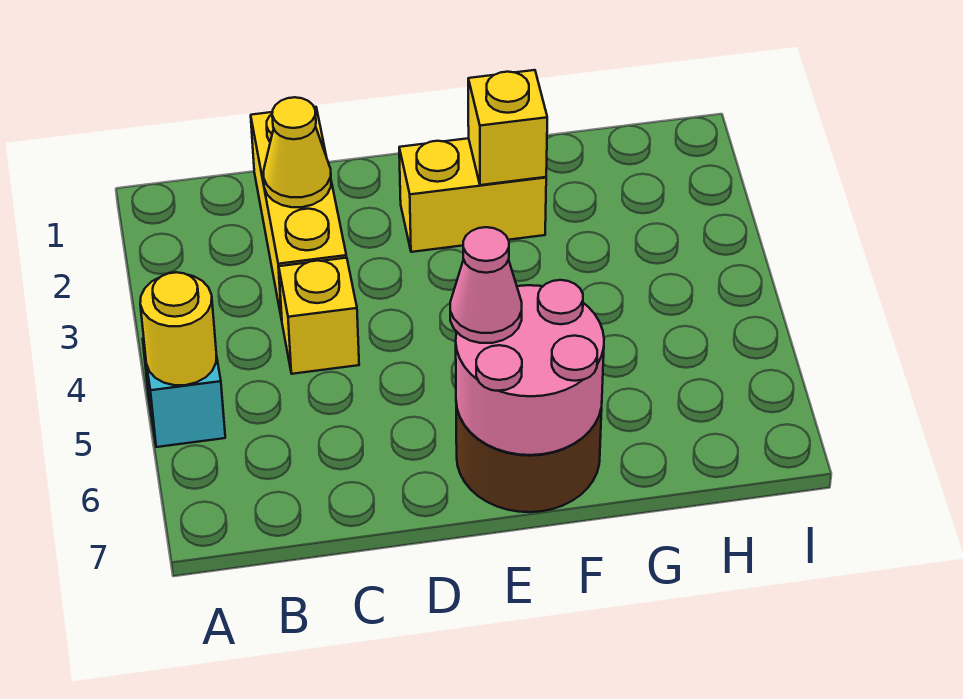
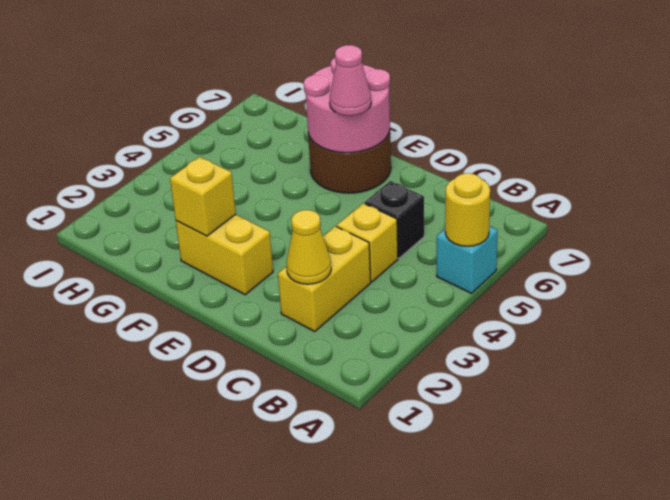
yellow brick C1:C3 level 1 -> yellow brick C2:C3 level 1
none -> black brick C5 level 1

